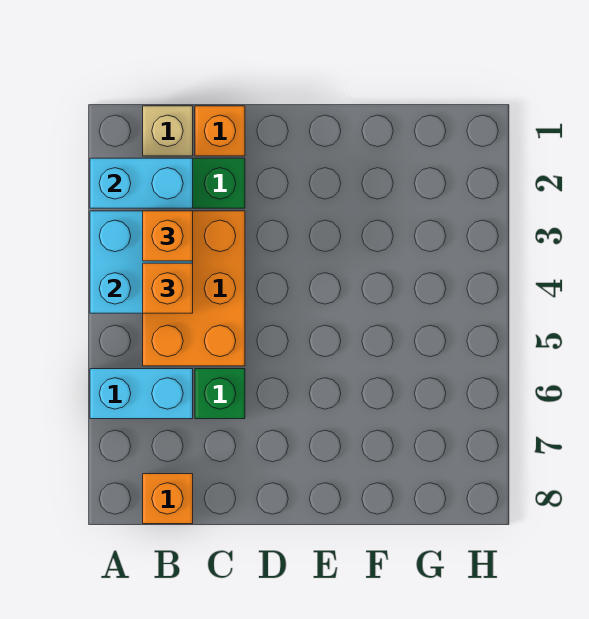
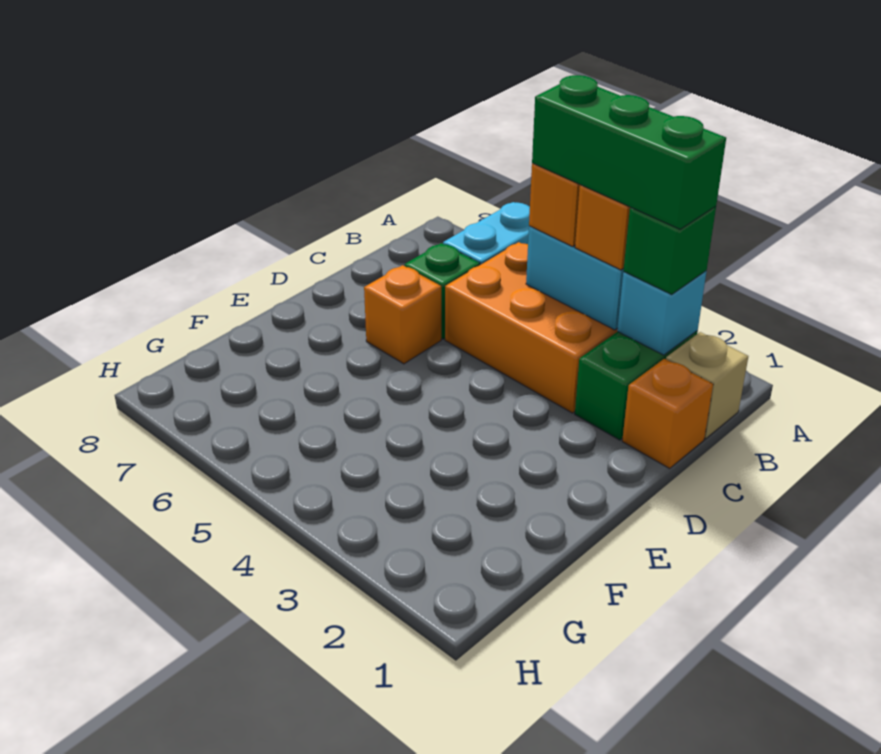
cyan brick A2:B2 level 2 -> cyan brick B2 level 2
none -> green brick B2 level 3
none -> green brick B2:B4 level 4
orange brick B8 level 1 -> orange brick D6 level 1

